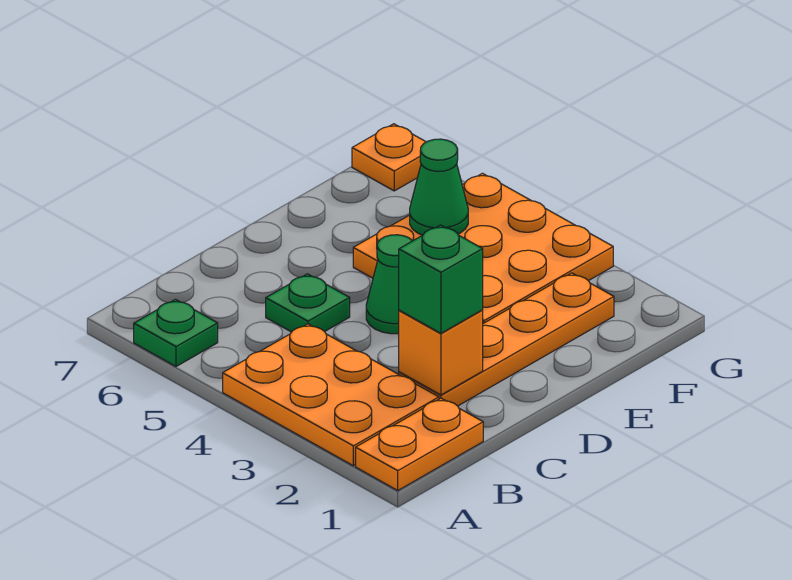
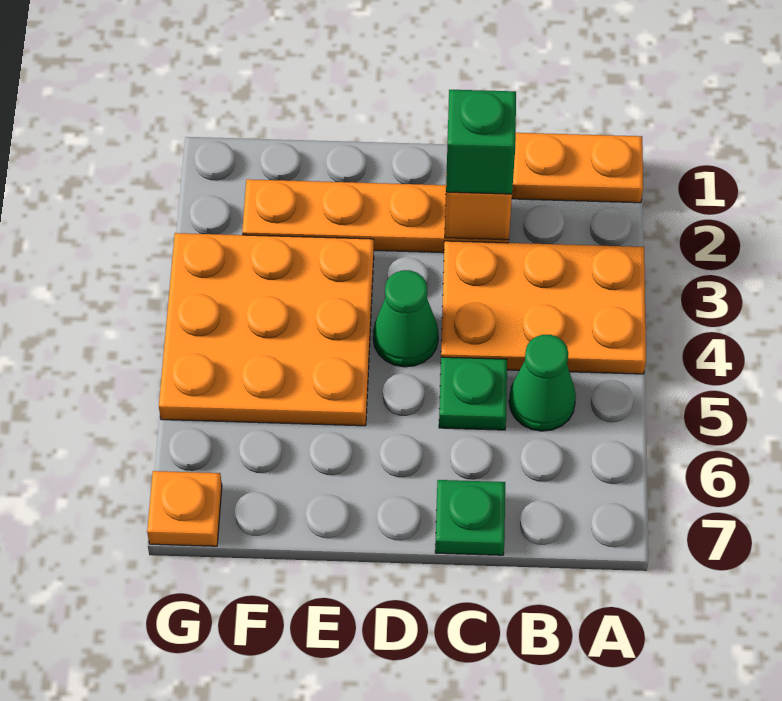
orange plate A2:B4 level 1 -> orange plate A3:C4 level 1
green plate A6 level 1 -> green plate C7 level 1
green cone F5 level 2 -> green cone B5 level 1

